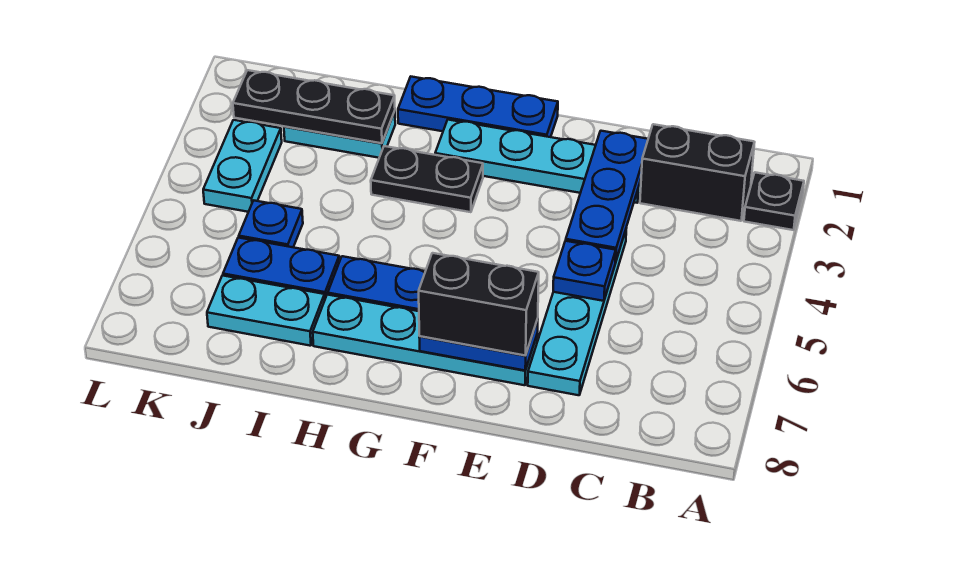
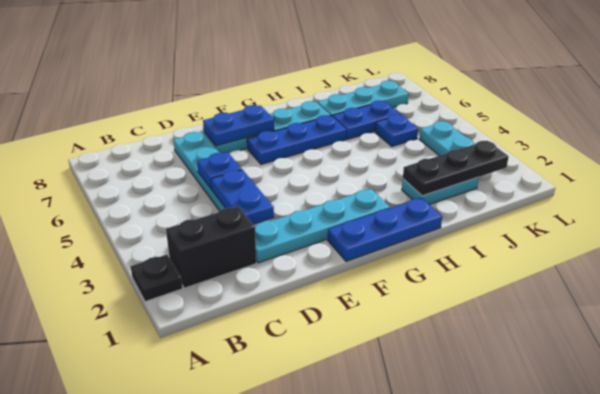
blue plate D2:D4 level 2 -> blue plate D3:D4 level 2
black brick E7:F7 level 3 -> none
black plate G3:H3 level 1 -> none
cyan plate I7:J7 level 1 -> cyan plate I7:K7 level 1

